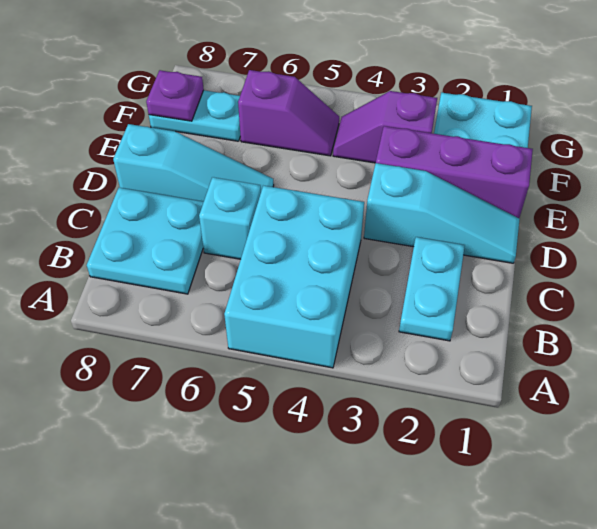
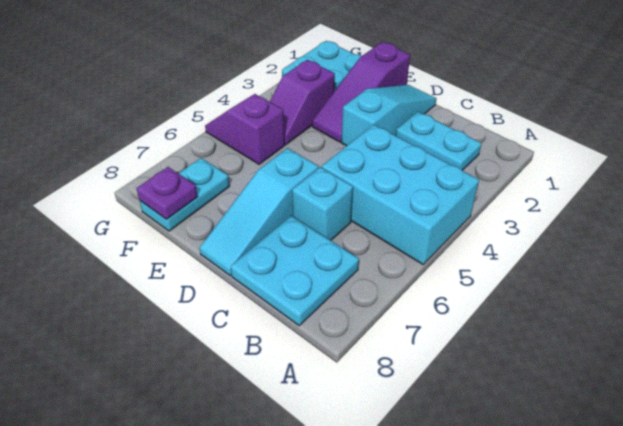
cyan slope D6:D8 level 1 top 8 -> cyan slope D6:D8 level 1 top 6
purple brick E1:E3 level 1 -> purple slope E1:E3 level 1 top 1
purple slope F5:F6 level 1 top 6 -> purple slope F5:G5 level 1 top F

